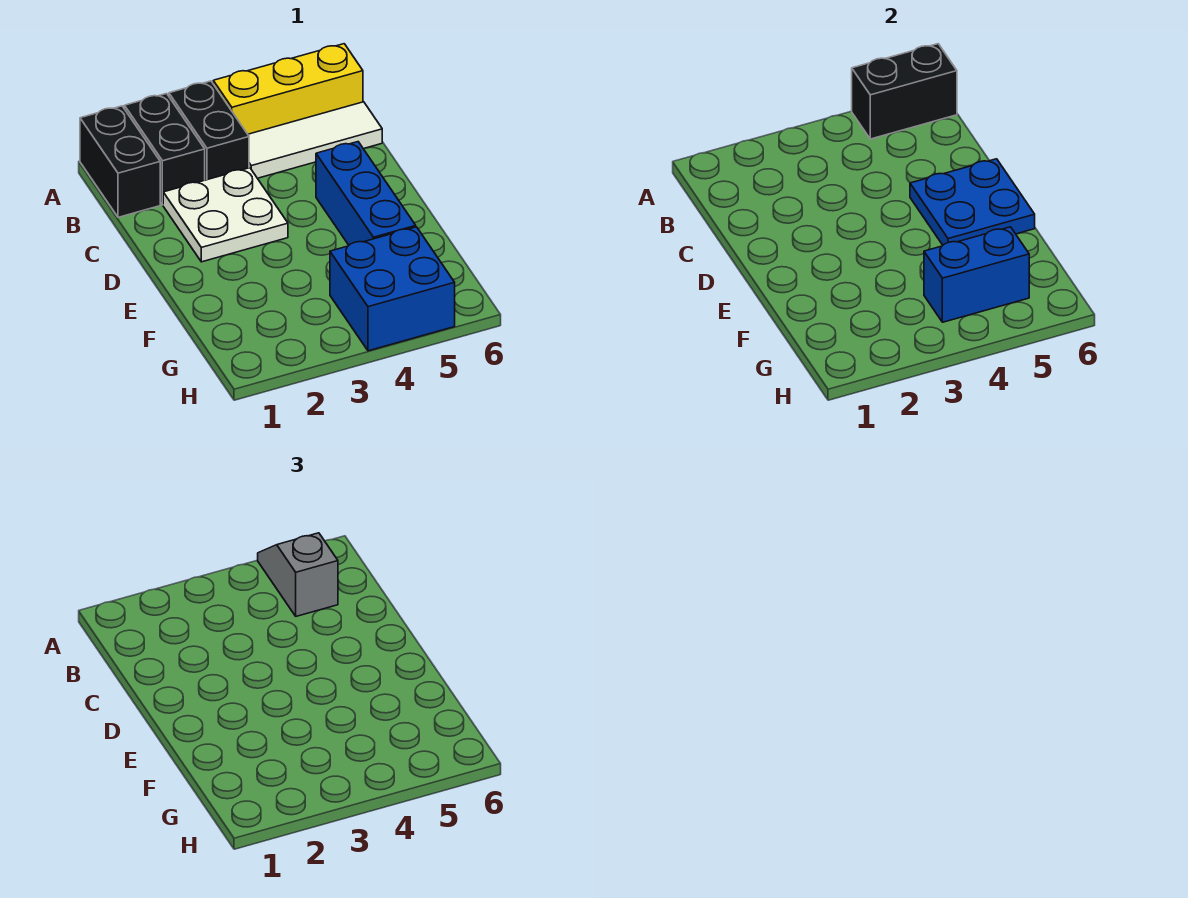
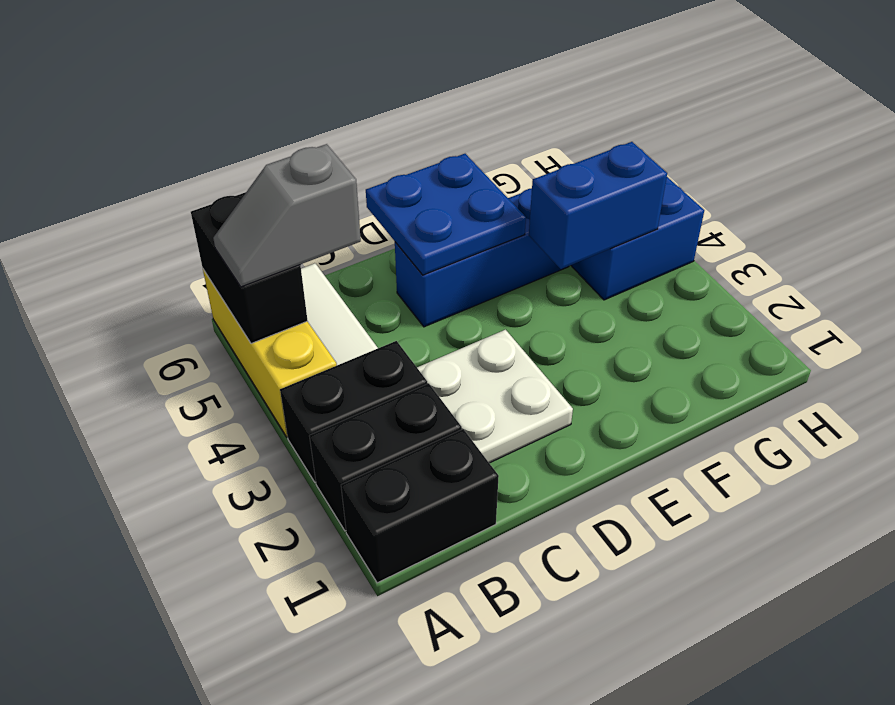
blue brick G4:G5 level 2 -> blue brick F4:G4 level 2

